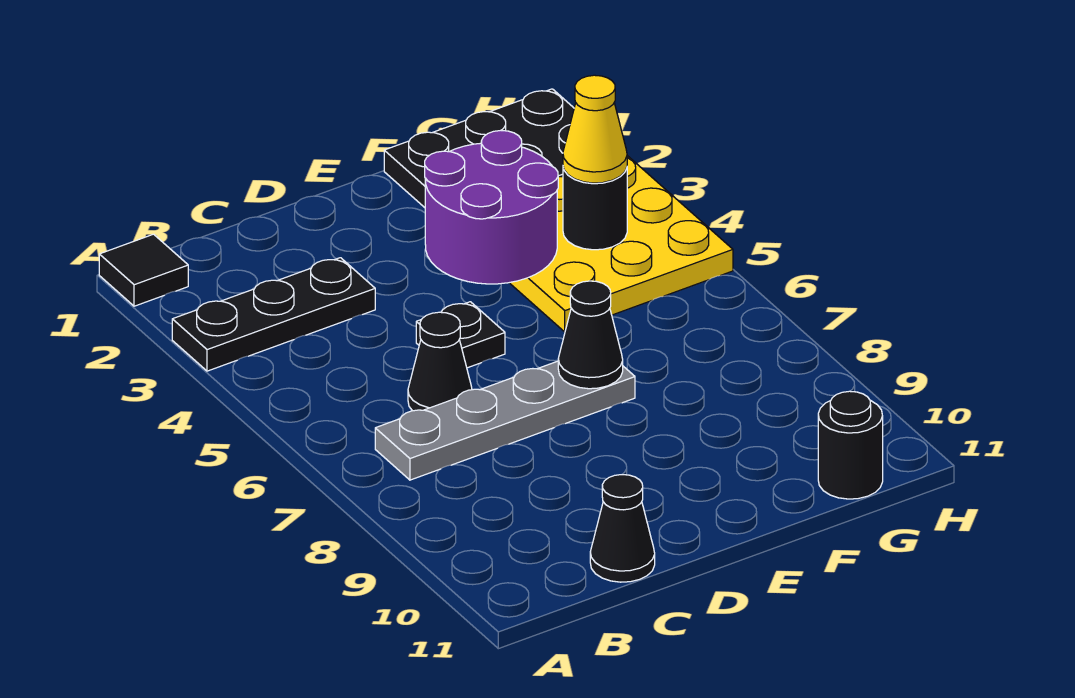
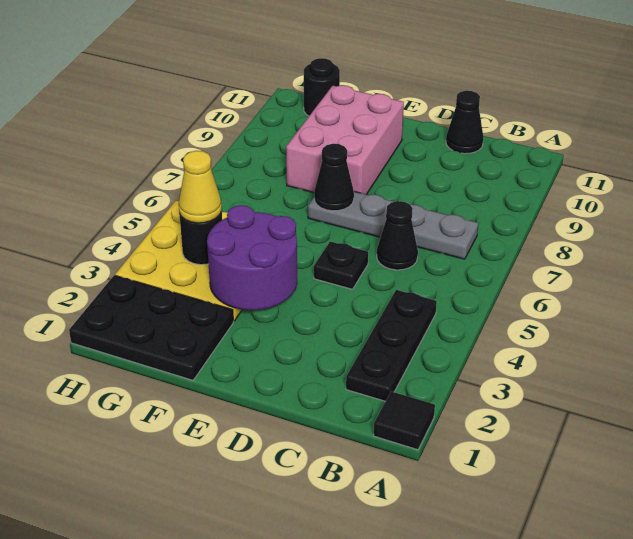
black plate A3:C3 level 1 -> black plate B2:B4 level 1
none -> pink brick E8:F10 level 1

